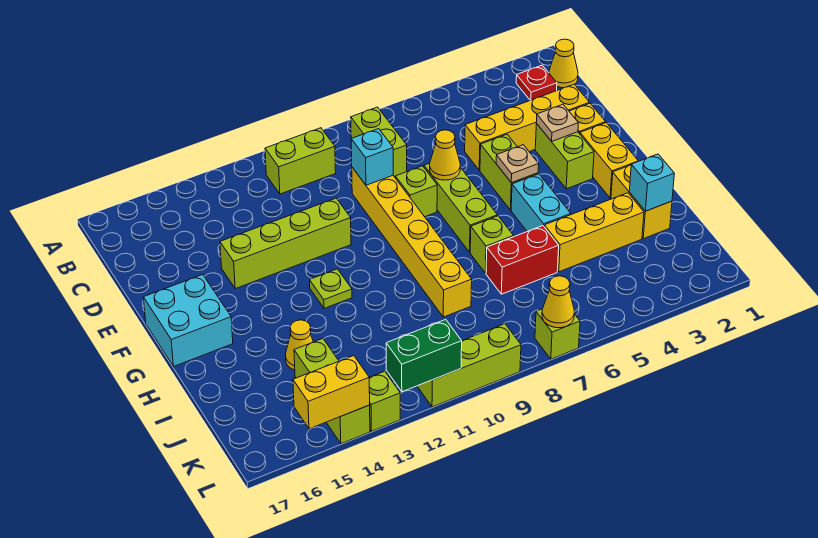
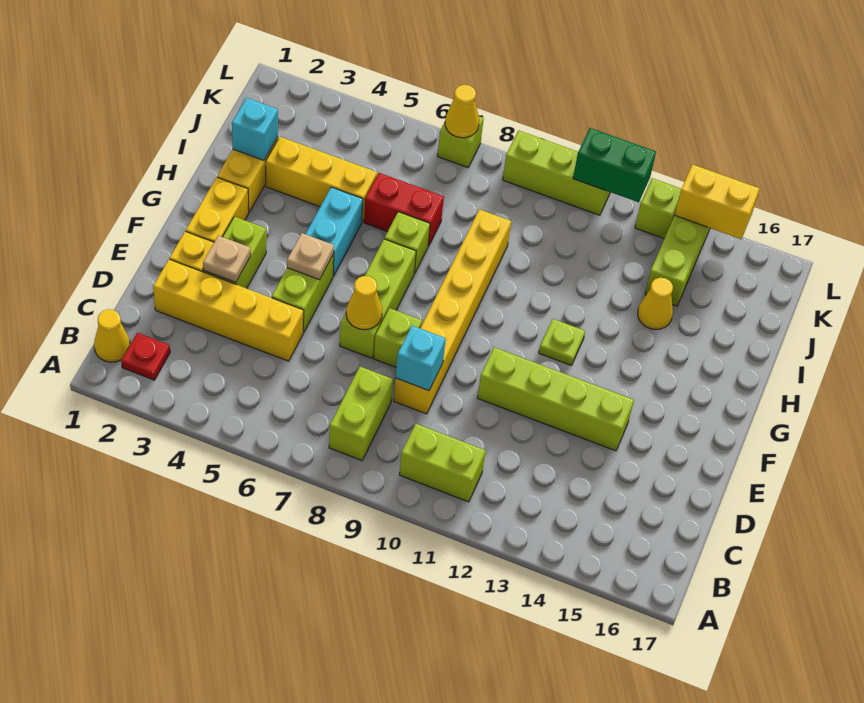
cyan brick F16:G17 level 1 -> none

